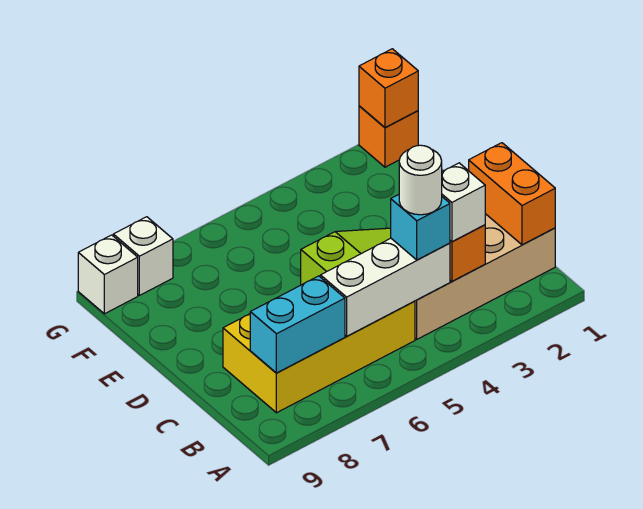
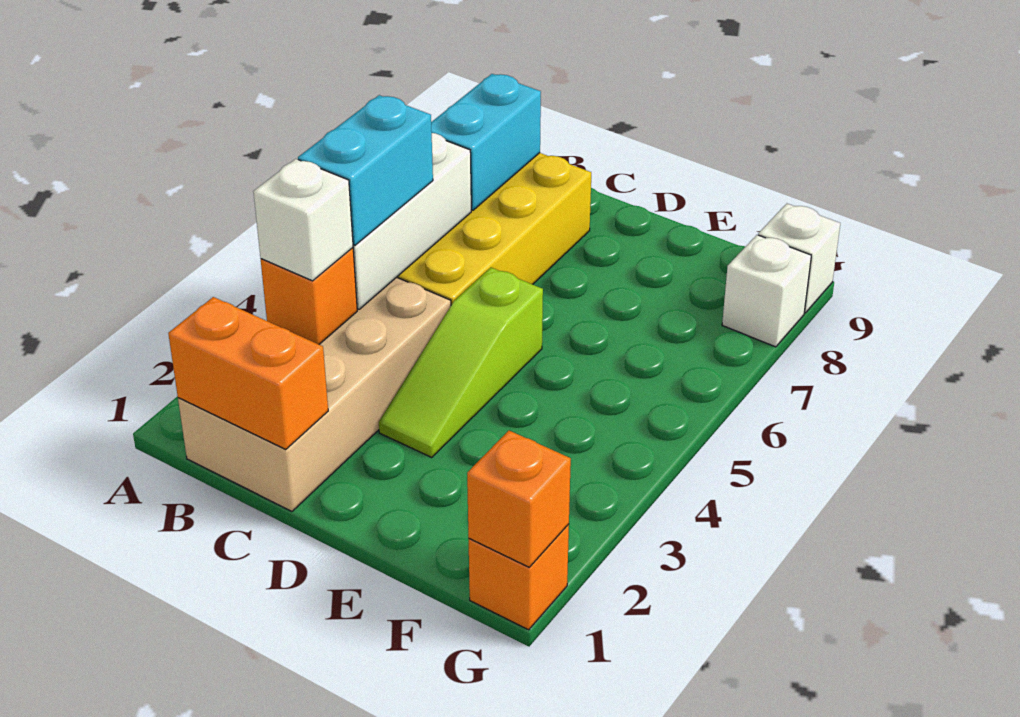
cyan brick B4 level 3 -> cyan brick B4:B5 level 3
white round brick B4 level 4 -> none

